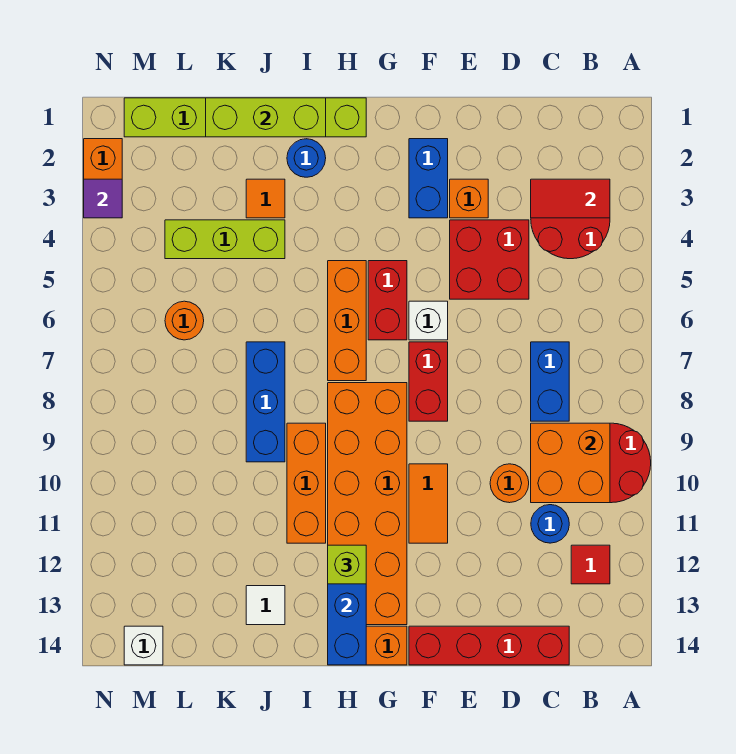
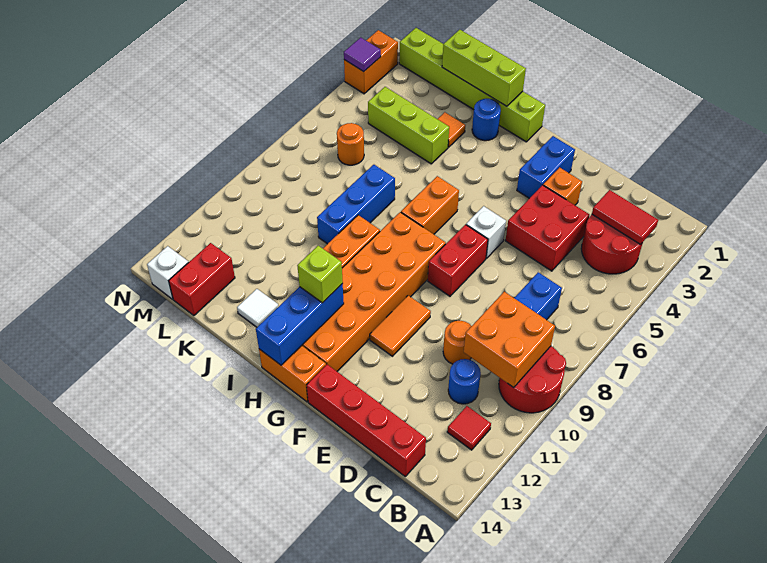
red brick G5:G6 level 1 -> red brick L13:L14 level 1
orange brick H5:H7 level 1 -> orange brick H6:H7 level 1

